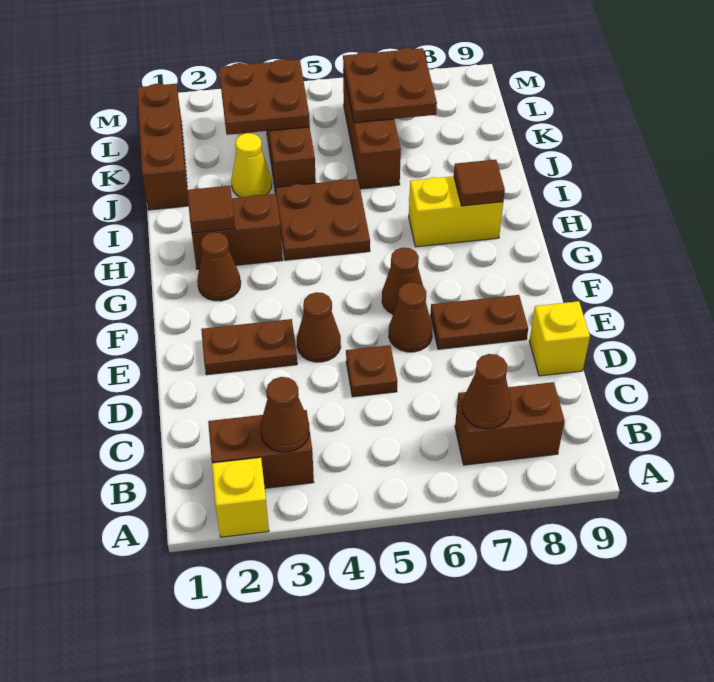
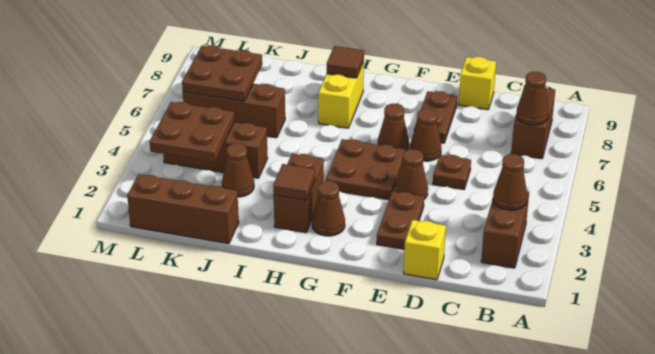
yellow brick A2 level 1 -> yellow brick D1 level 1
brown plate H4:I5 level 1 -> brown plate F4:G5 level 1
yellow cone J3 level 1 -> brown cone J3 level 1

